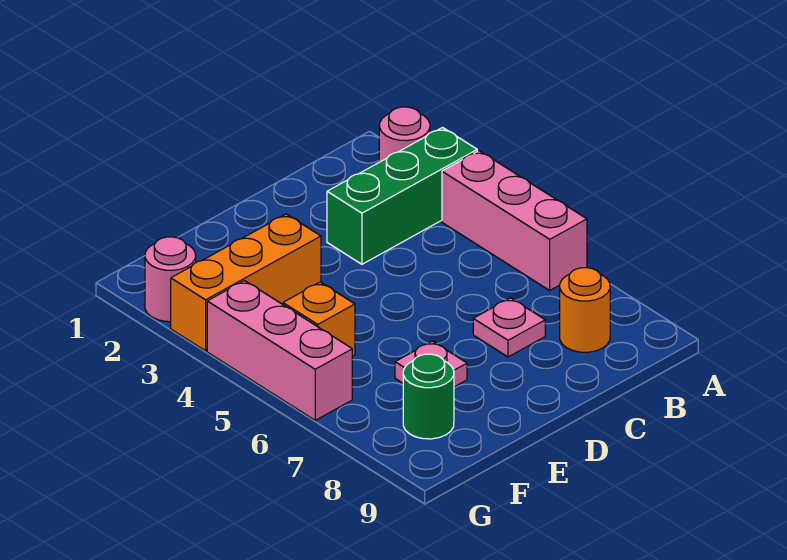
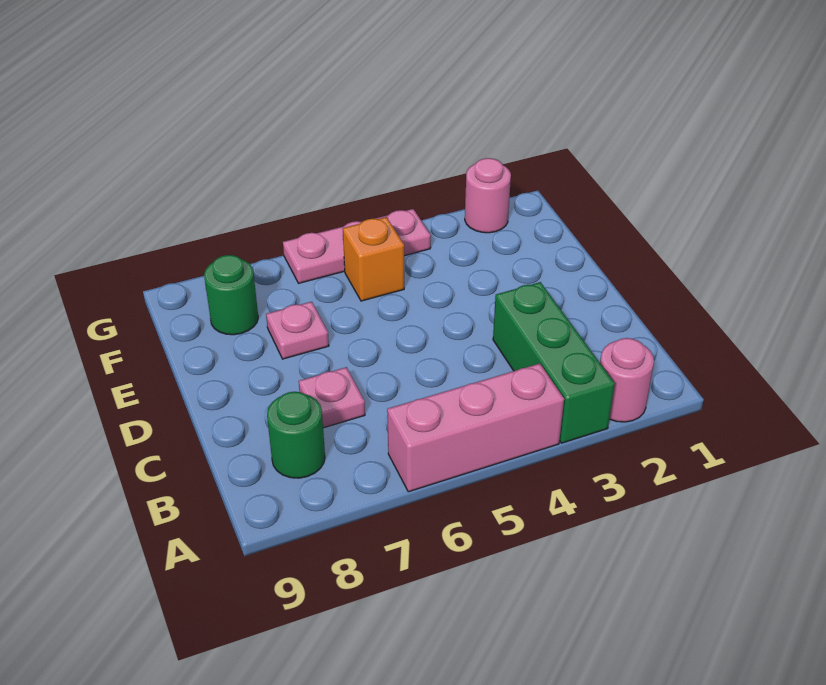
orange round brick B8 level 1 -> green round brick B8 level 1
orange brick E3:G3 level 1 -> none
pink brick G4:G6 level 1 -> pink plate G4:G6 level 1

